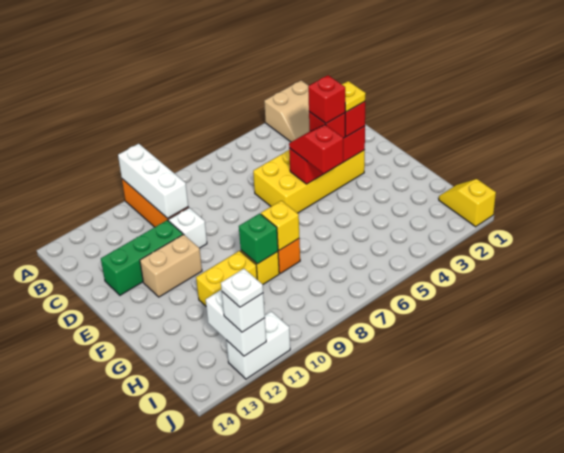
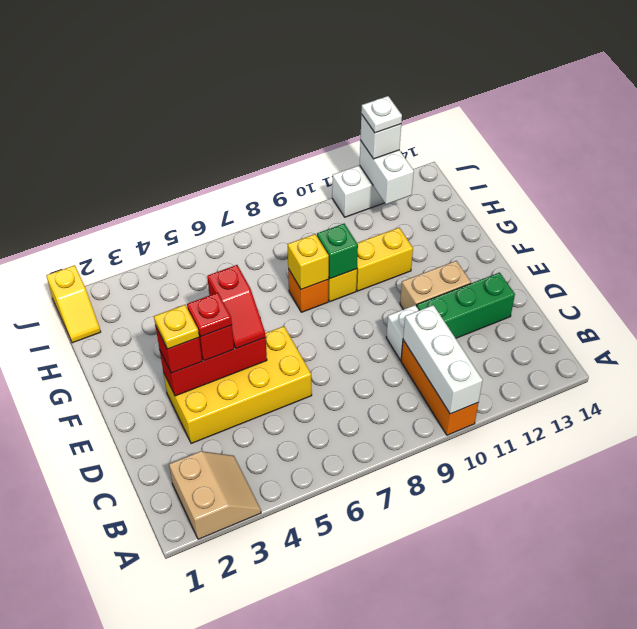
tan slope A2:B3 level 1 top A -> tan slope A2:B3 level 1 top 2
red brick E4 level 4 -> red plate E4 level 4

